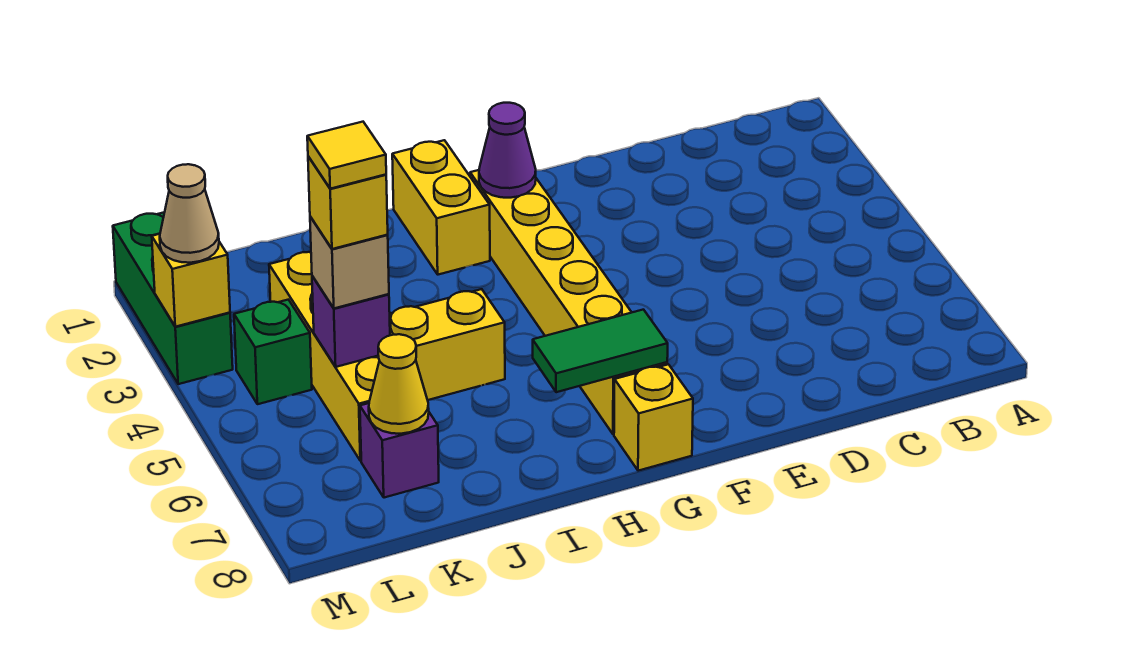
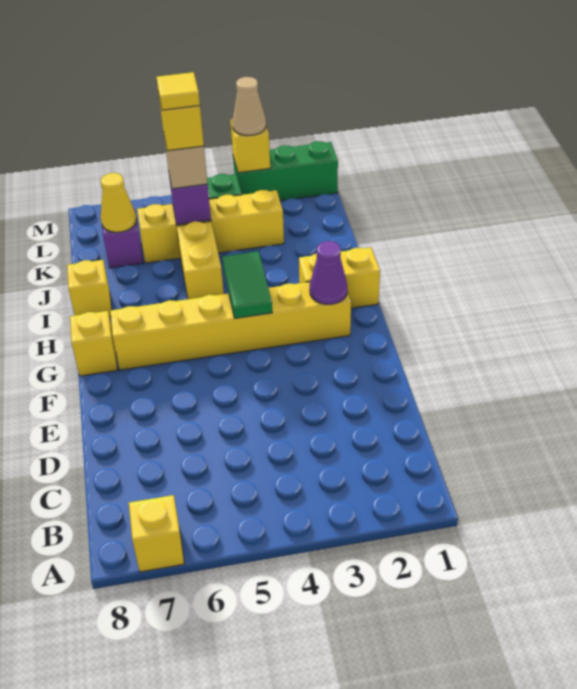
none -> yellow brick A7 level 1
green tile G7:H7 level 2 -> green tile G4:H4 level 2
none -> yellow brick I8 level 1

